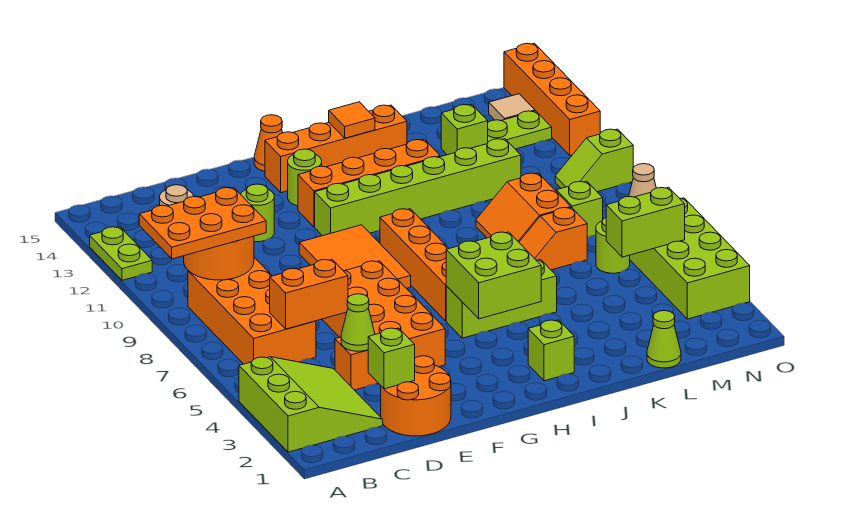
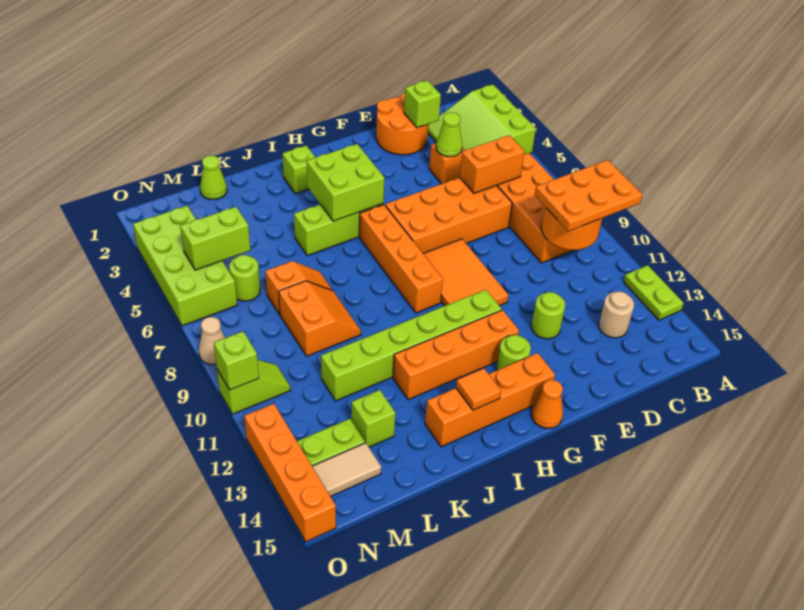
orange brick E4:F7 level 1 -> orange brick D6:G7 level 1
lime brick M8 level 1 -> lime brick O10 level 2
tan tile N14 level 1 -> tan tile M14:N14 level 1

